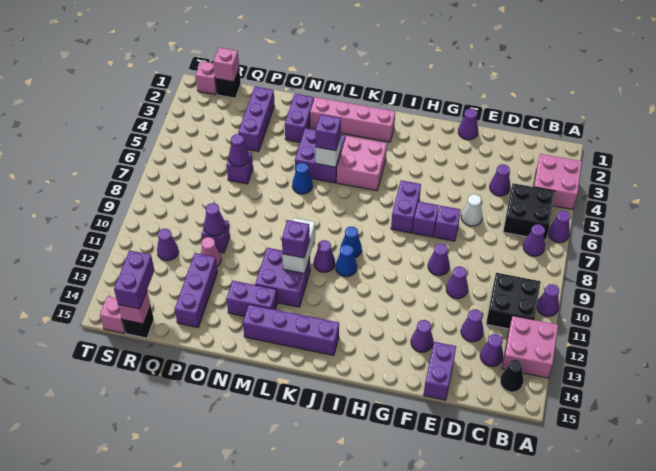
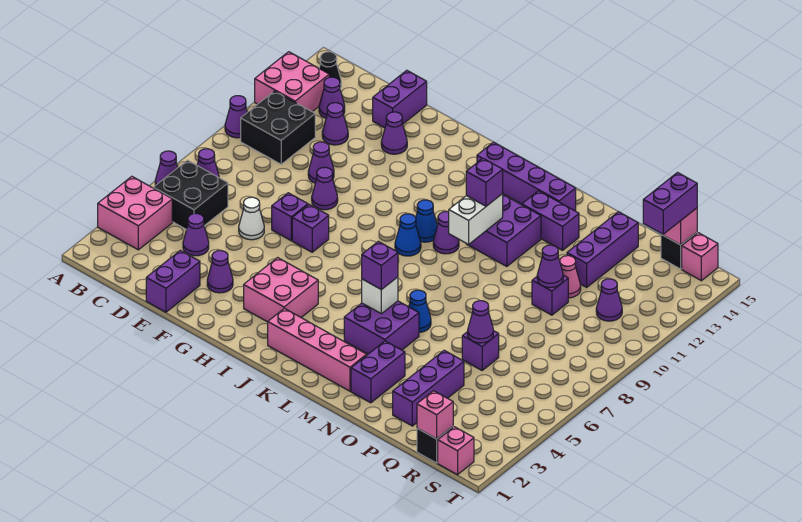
purple cone F1 level 1 -> purple cone F3 level 1
purple brick H6:H7 level 1 -> purple brick E1:E2 level 1
pink brick J4:K5 level 1 -> pink brick H3:I4 level 1

